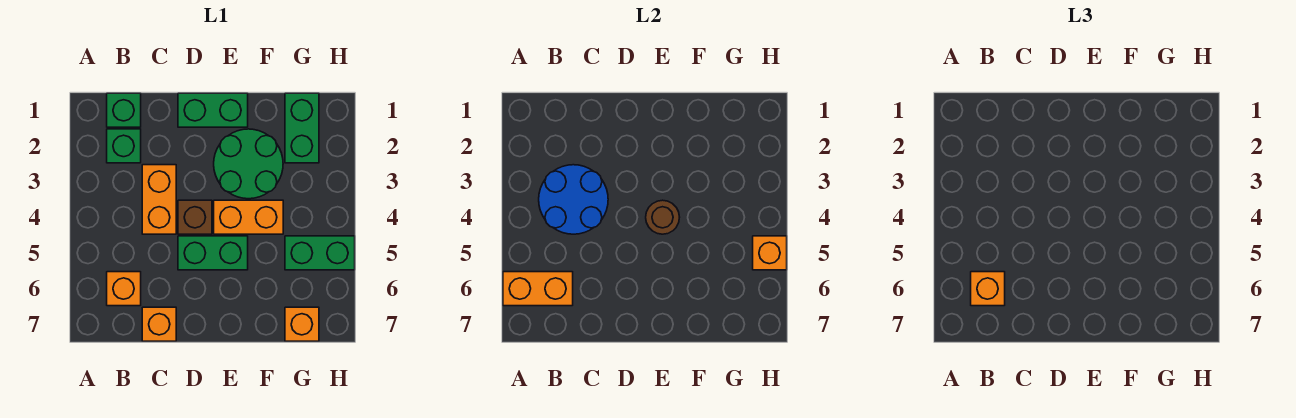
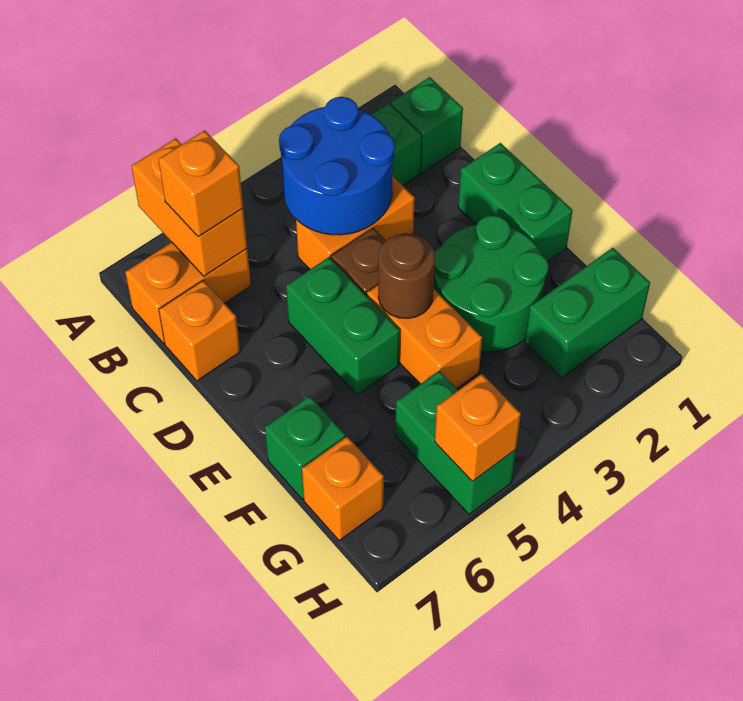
orange brick B6 level 1 -> orange brick B6:B7 level 1
none -> green brick F7 level 1

